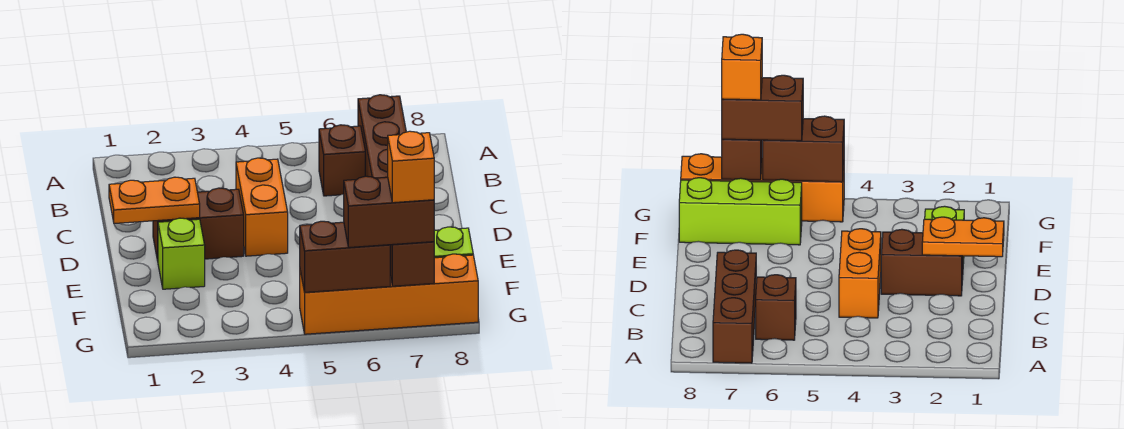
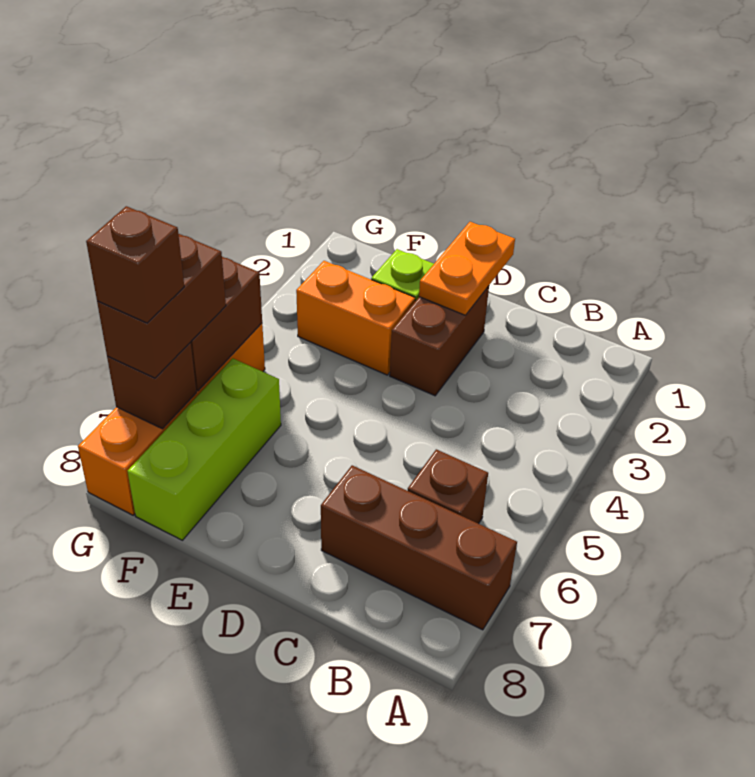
orange brick C4:D4 level 1 -> orange brick E3:F3 level 1
orange brick G7 level 4 -> brown brick G7 level 4

